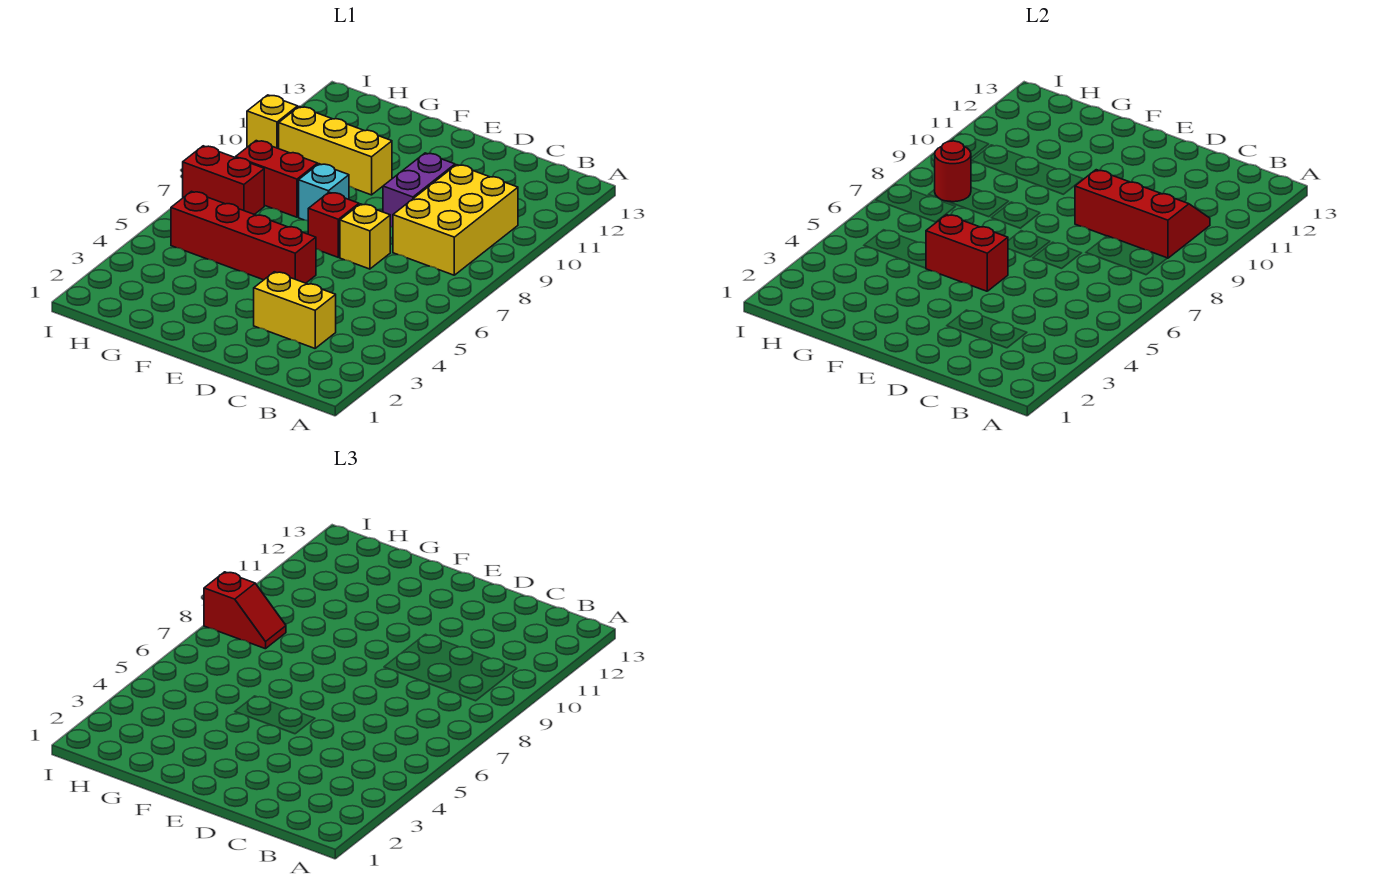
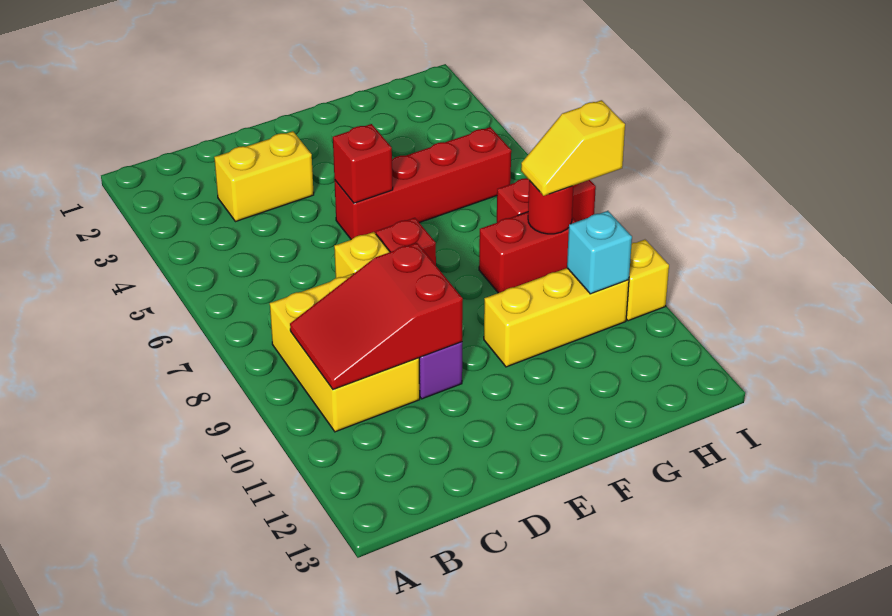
red slope B9:D10 level 2 top 9 -> red slope B9:D10 level 2 top D
red brick E5:F5 level 2 -> red brick E5 level 2
cyan brick F8 level 1 -> cyan brick H10 level 2
red slope H8:I8 level 3 top I -> yellow slope H8:I8 level 3 top I

